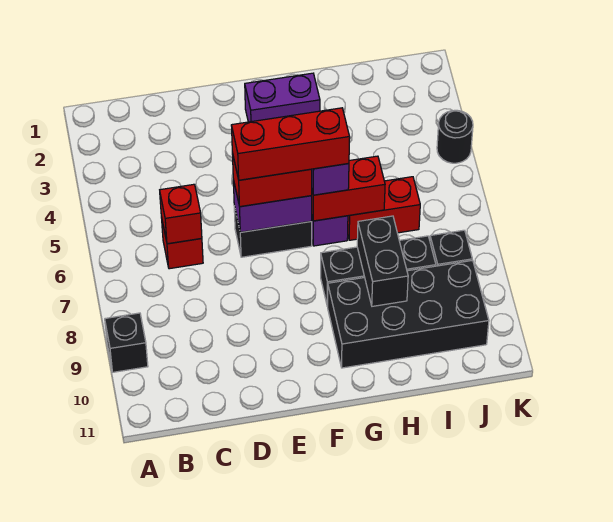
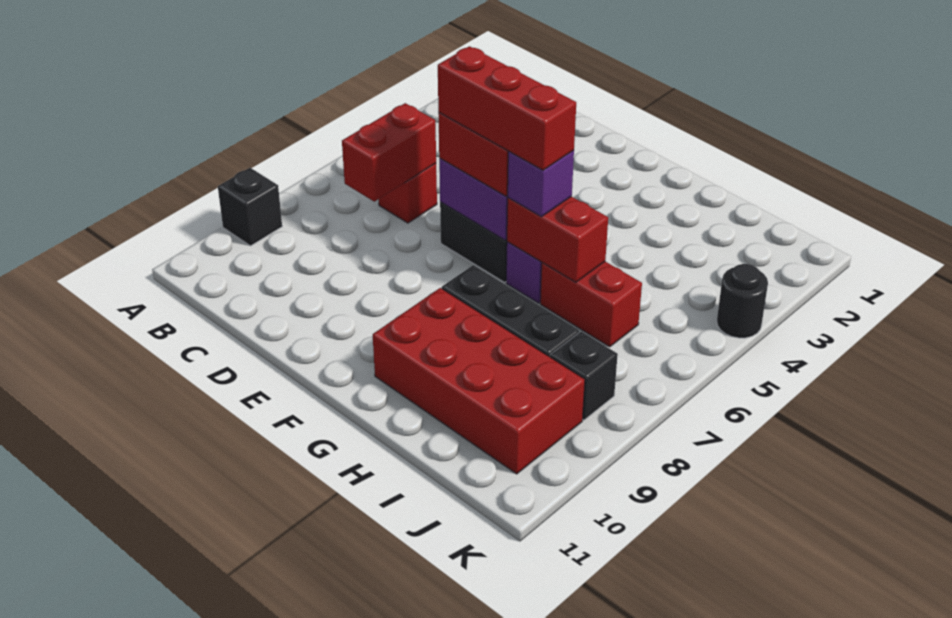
red brick C6 level 2 -> red brick C6:C7 level 2
purple brick F2:G2 level 1 -> none
black brick G9:J10 level 1 -> red brick G9:J10 level 1
black brick H8:H9 level 2 -> none

